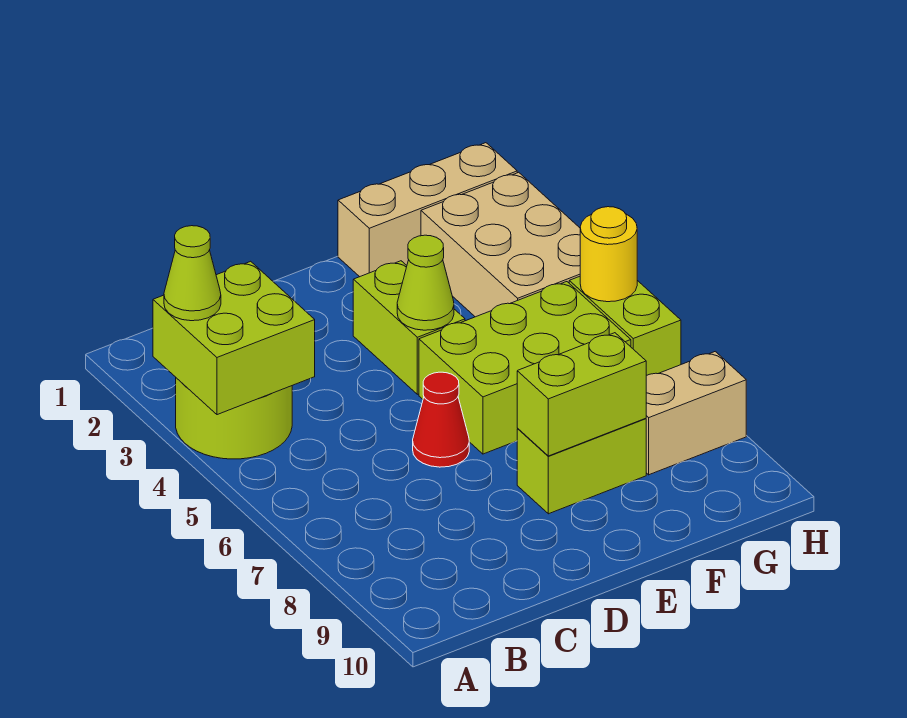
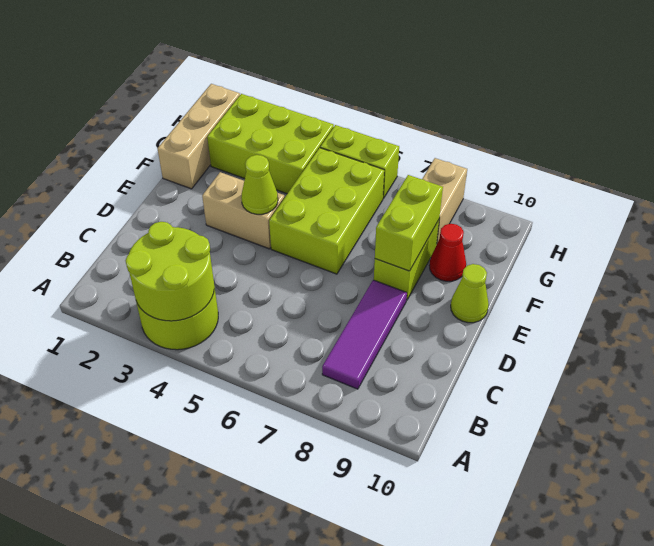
lime brick A3:B4 level 2 -> lime round brick A3:B4 level 2
lime cone A3 level 3 -> lime cone E10 level 1
none -> purple tile B8:D8 level 1
red cone D6 level 1 -> red cone F9 level 1
lime brick E3:E4 level 1 -> tan brick E3:E4 level 1
tan brick G2:H4 level 1 -> lime brick G2:H4 level 1
yellow round brick H5 level 2 -> none

